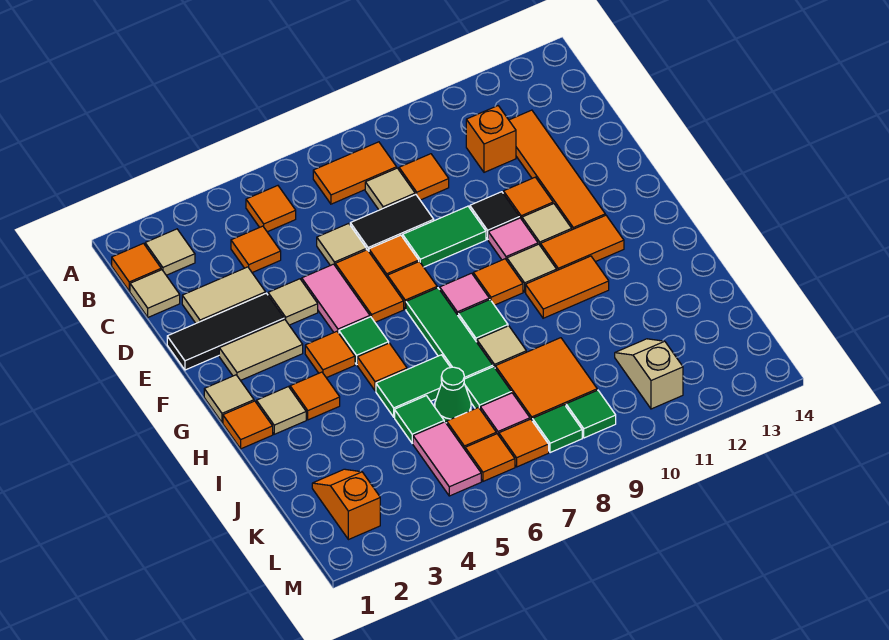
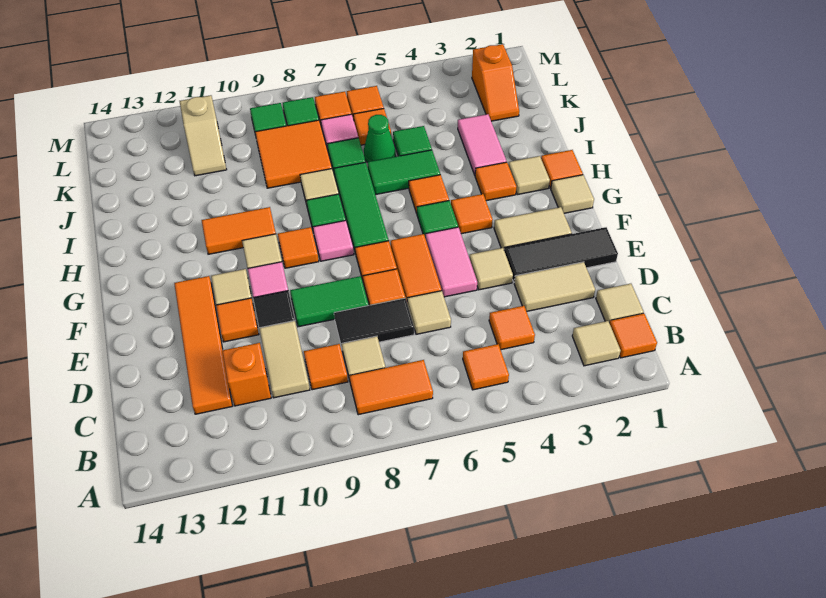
none -> tan tile C10:D10 level 1
orange tile G11:G12 level 1 -> none
pink tile K5:L5 level 1 -> pink tile I3:J3 level 1

